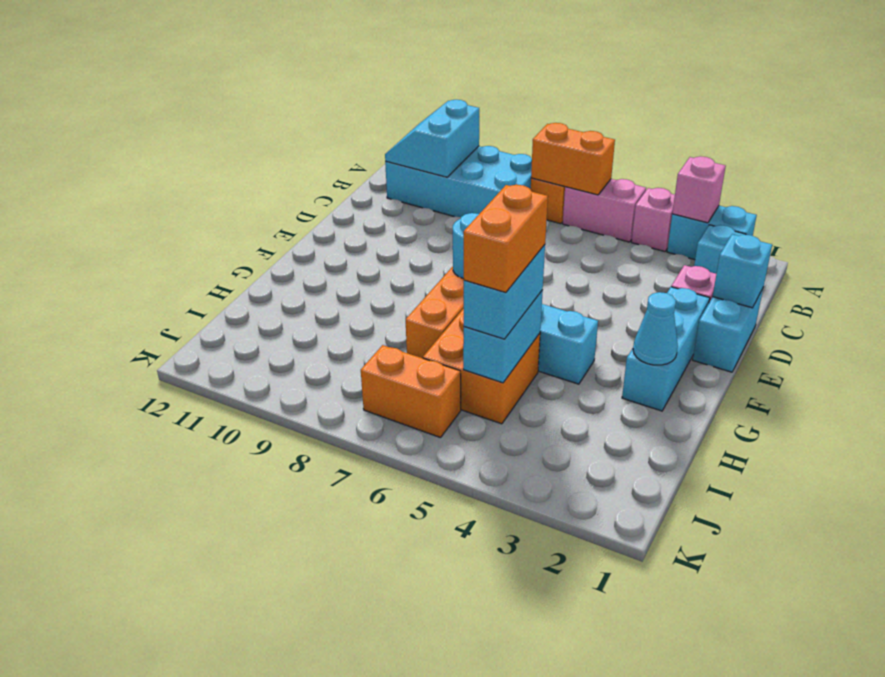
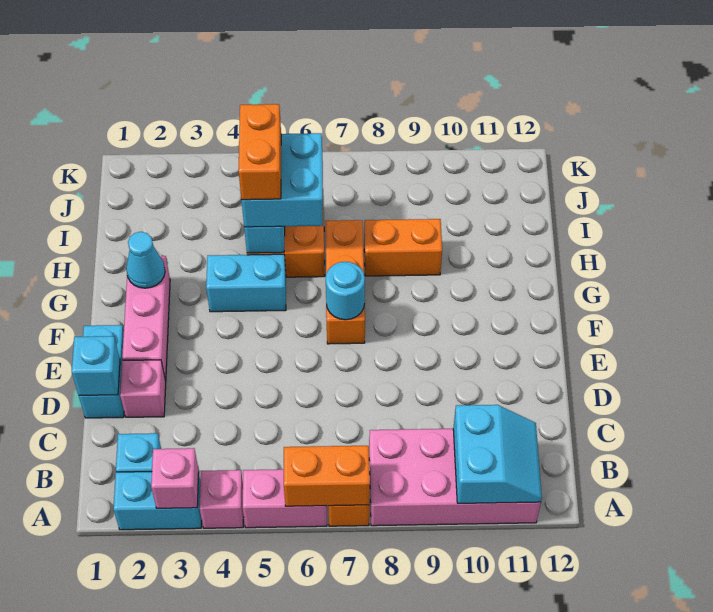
cyan brick A8:B11 level 1 -> pink brick A8:B11 level 1
cyan brick E2:G2 level 1 -> pink brick E2:G2 level 1
cyan brick H5:I5 level 3 -> cyan brick H5:I6 level 3
orange brick J6:J7 level 1 -> orange brick H8:H9 level 1

